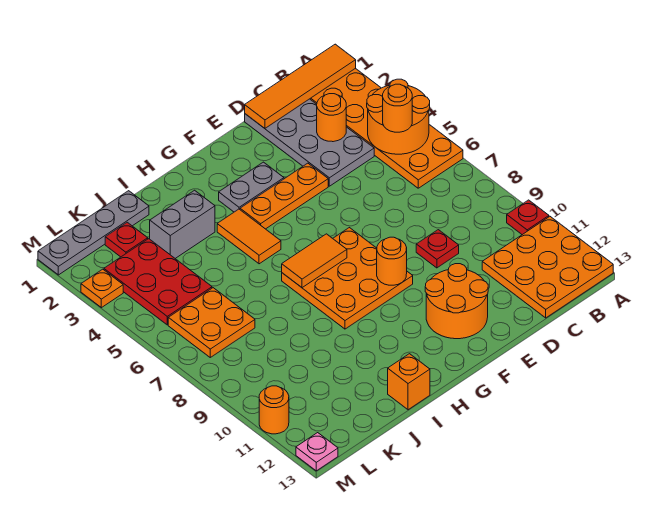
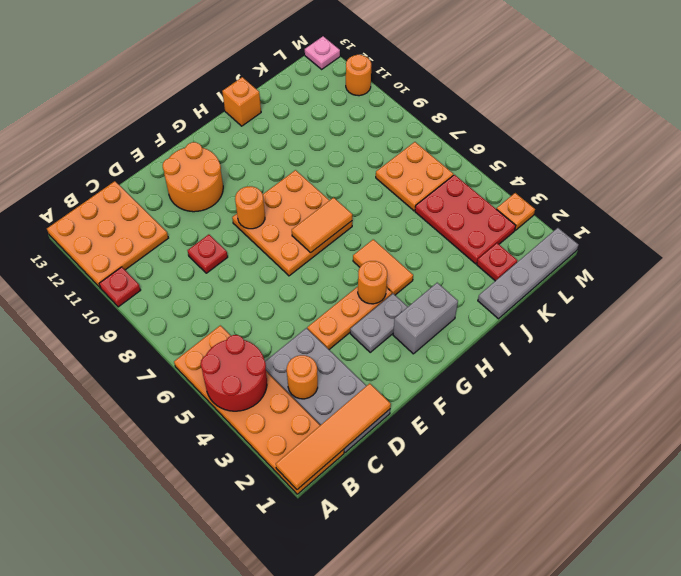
orange round brick A4:B5 level 2 -> red round brick A4:B5 level 2
orange round brick B5 level 3 -> orange round brick G4 level 2
grey brick I3:J3 level 1 -> grey brick G2:H2 level 1

